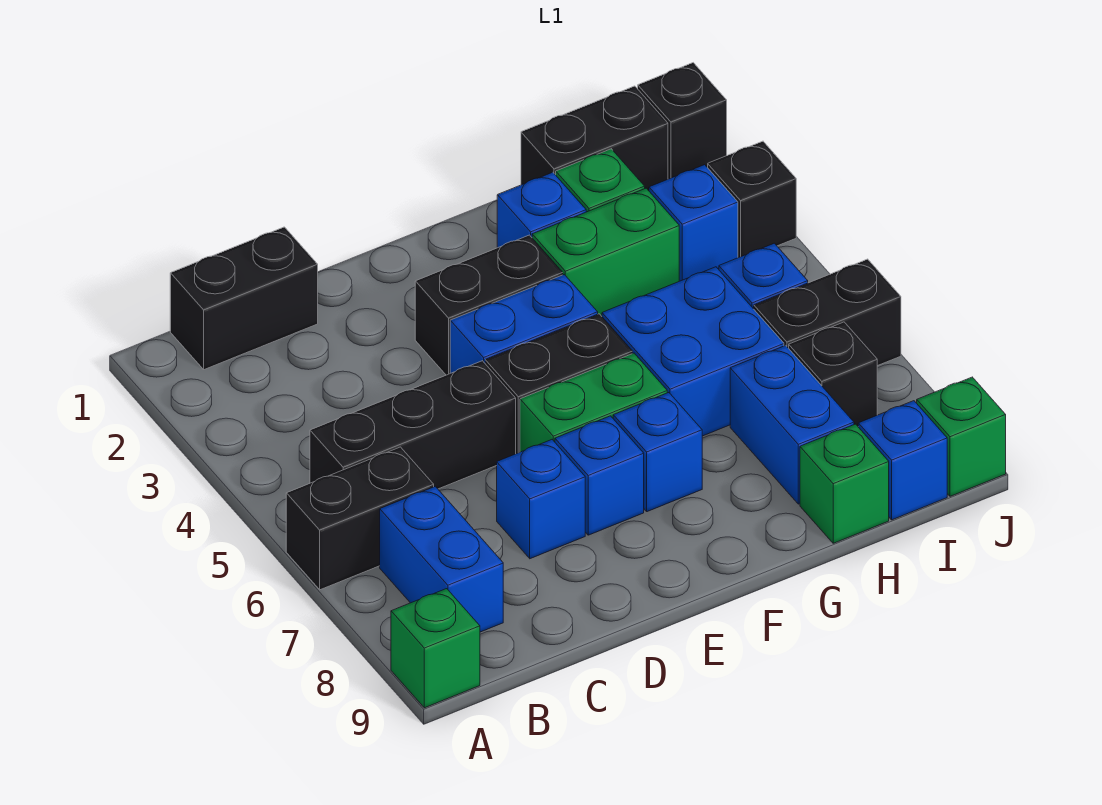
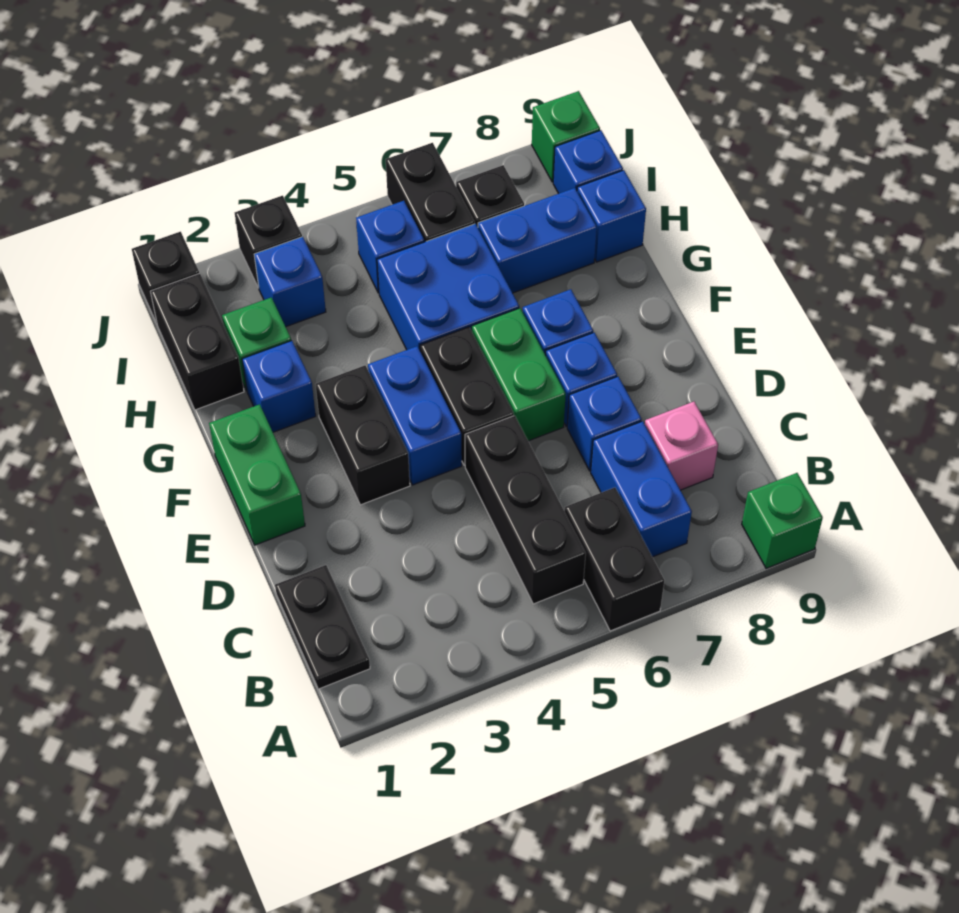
black brick B1:C1 level 1 -> black plate B1:C1 level 1
blue brick B7:B8 level 1 -> blue brick B7:C7 level 1
none -> pink brick C8 level 1
green brick G3:H3 level 1 -> green brick E1:F1 level 1
green brick H9 level 1 -> blue brick H9 level 1

